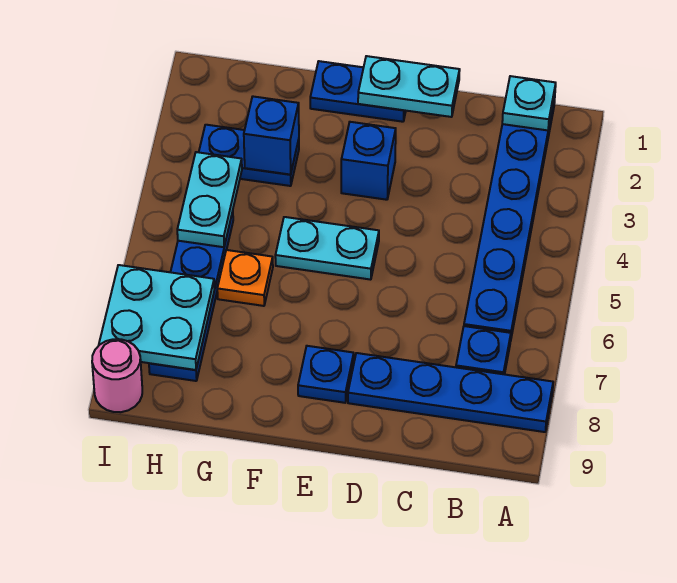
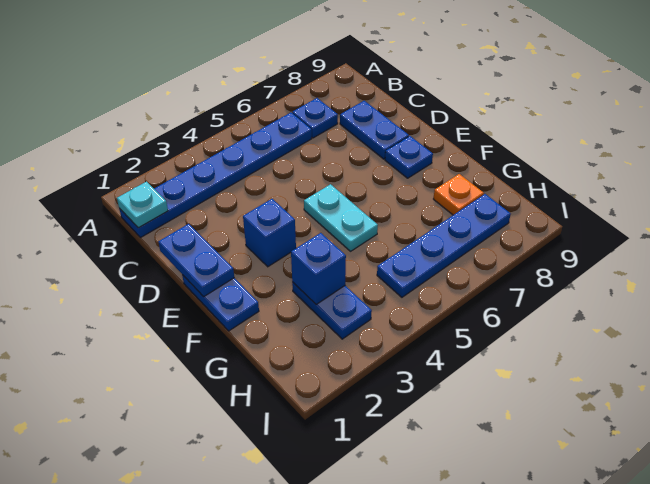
blue plate A8:D8 level 1 -> blue plate C8:D8 level 1
cyan plate D1:E1 level 2 -> blue plate D1:E1 level 2
orange plate G6 level 1 -> orange plate G8 level 1
cyan plate H4:H5 level 2 -> none
cyan plate H7:I8 level 2 -> none
pink round brick I9 level 1 -> none

